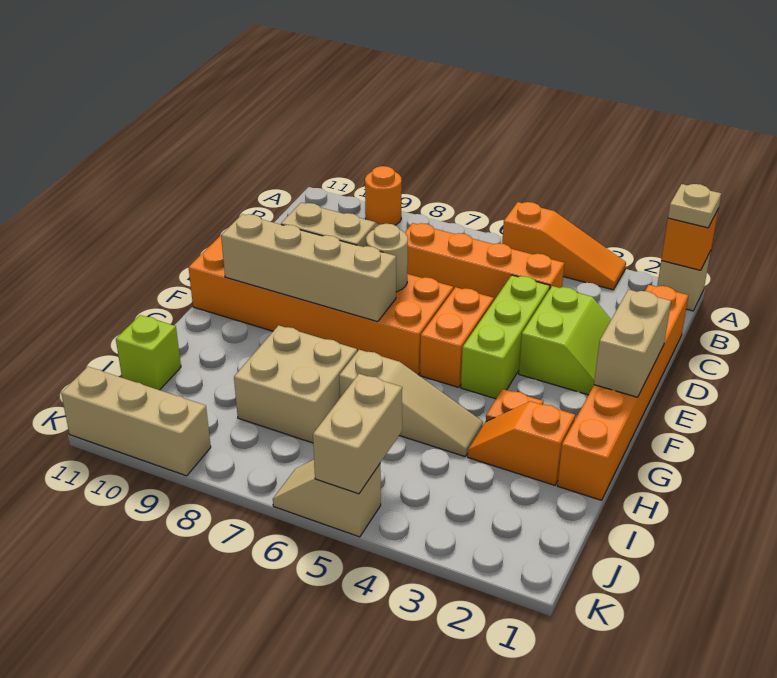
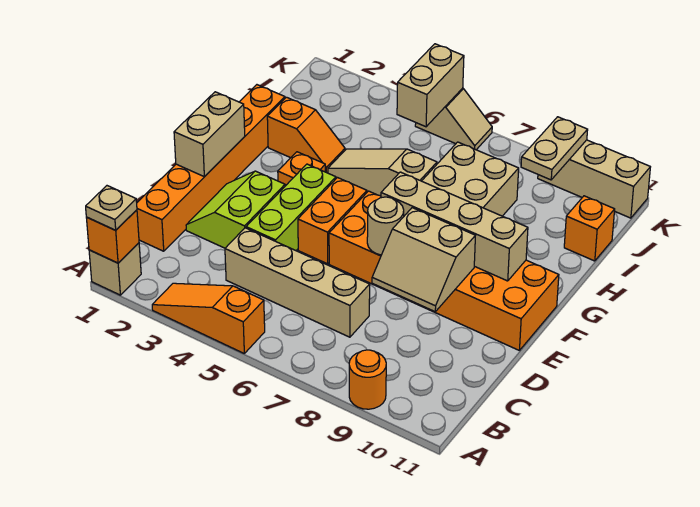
orange brick C4:C7 level 1 -> tan brick C4:C7 level 1
lime brick I11 level 1 -> orange brick I11 level 1
none -> tan plate J9:K9 level 2

